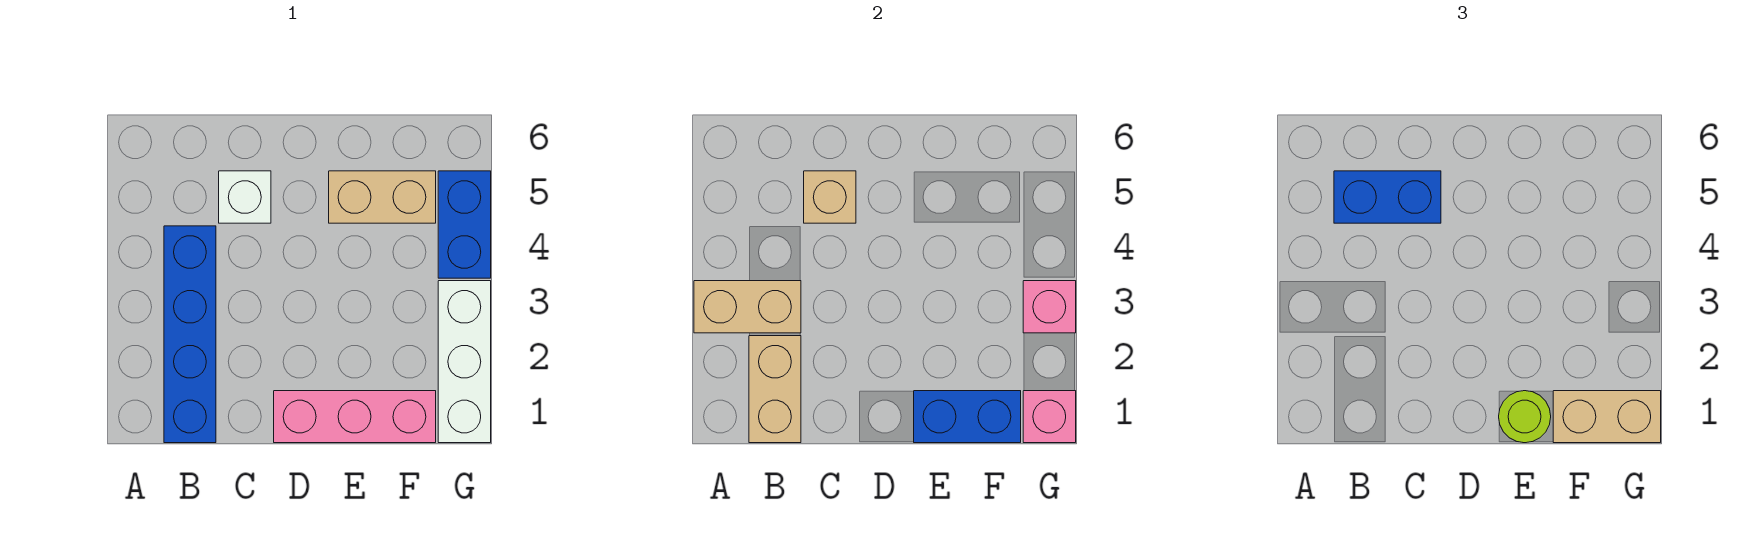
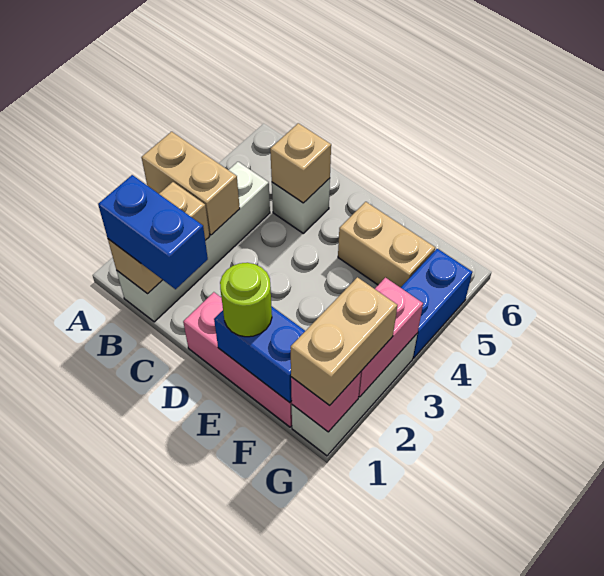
blue brick B1:B4 level 1 -> white brick B1:B4 level 1
blue brick B5:C5 level 3 -> blue brick B1:C1 level 3
tan brick F1:G1 level 3 -> tan brick G1:G2 level 3
pink brick G3 level 2 -> pink brick G2:G3 level 2

